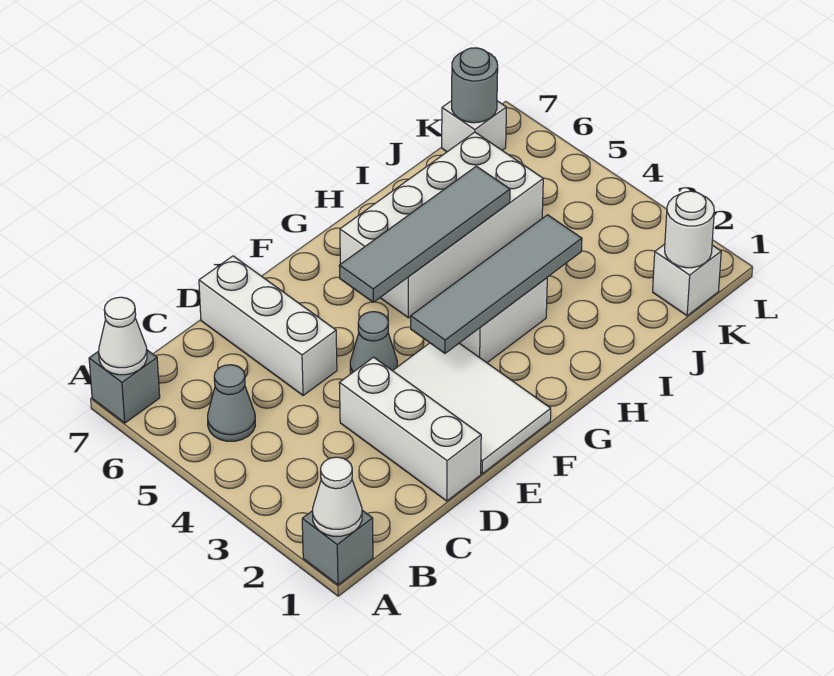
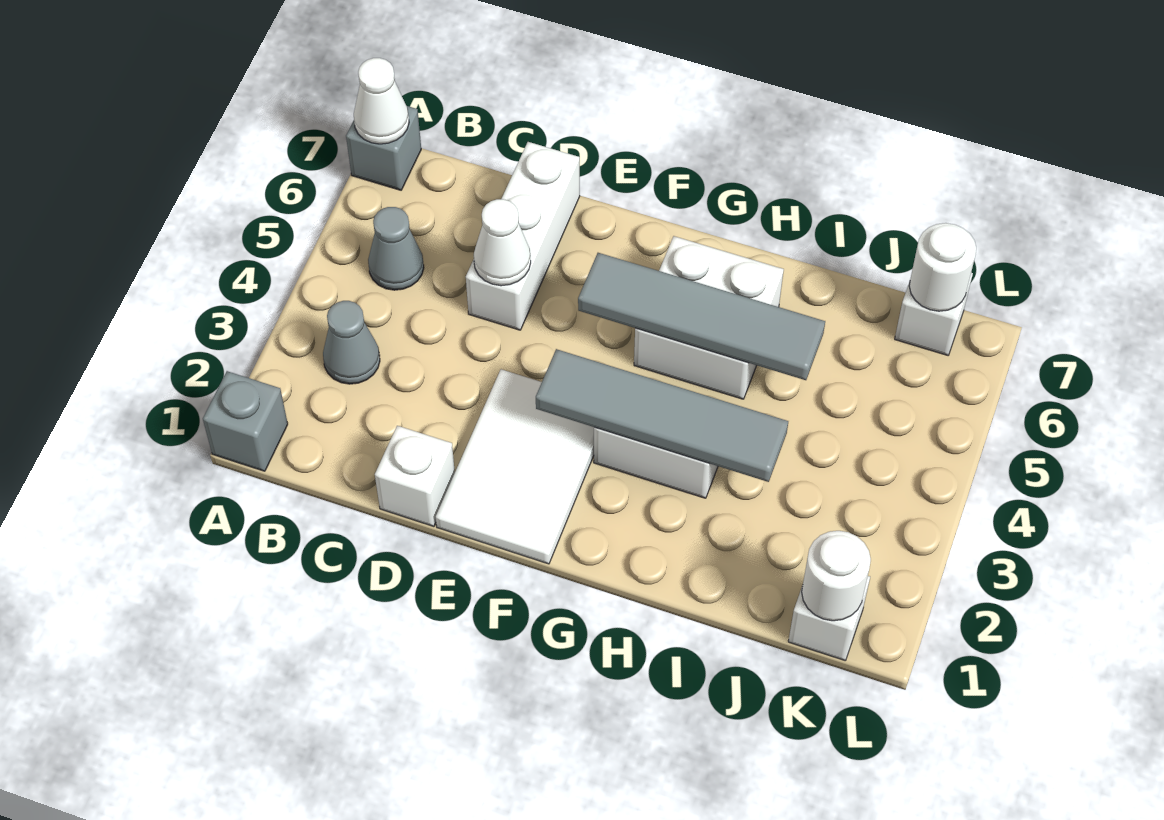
white cone A1 level 2 -> white cone D5 level 2
white brick D1:D3 level 1 -> white brick D1 level 1
grey cone E4 level 1 -> grey cone B3 level 1
white brick G5:J6 level 1 -> white brick G5:H6 level 1
grey round brick K7 level 2 -> white round brick K7 level 2

